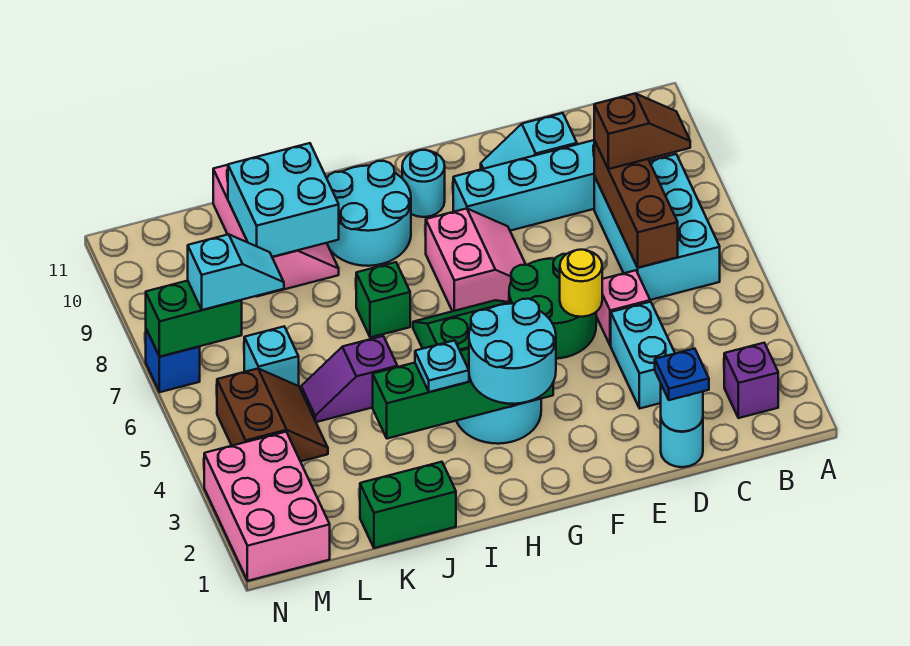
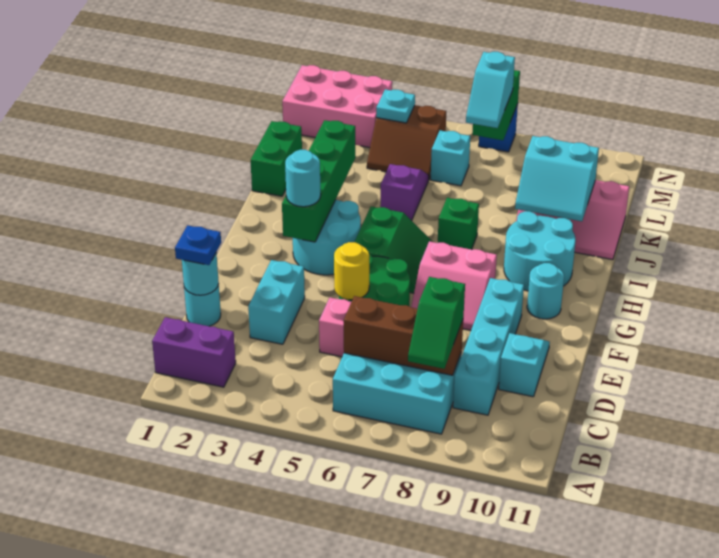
purple brick B2 level 1 -> purple brick B1:B2 level 1
brown slope B8:C8 level 3 top C -> green slope B8:C8 level 3 top C
cyan brick D3:D4 level 1 -> cyan brick D3:E3 level 1
cyan round brick G2:H3 level 3 -> cyan round brick G3 level 3
cyan plate I3 level 3 -> cyan plate M4 level 2
cyan brick J9:K10 level 2 -> cyan slope J9:K10 level 2 top K

